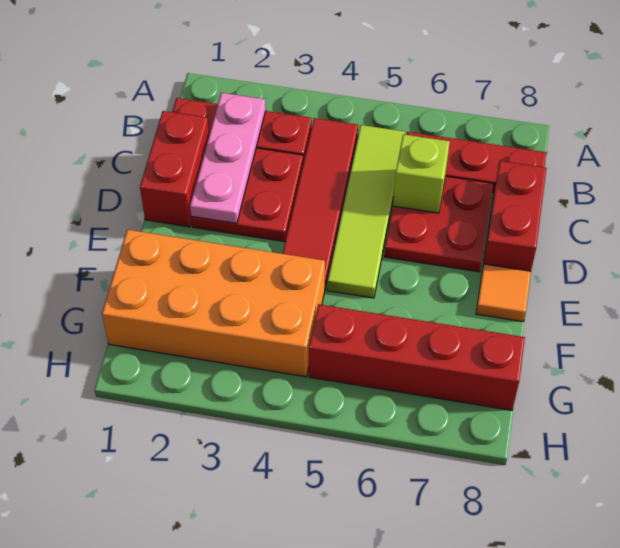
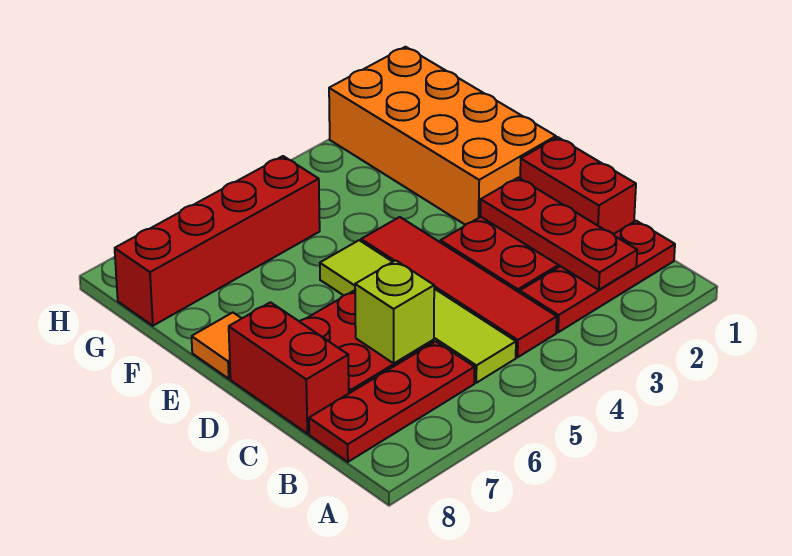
pink plate B2:D2 level 2 -> red plate B2:D2 level 2
orange brick F1:G4 level 1 -> orange brick E1:H2 level 1

